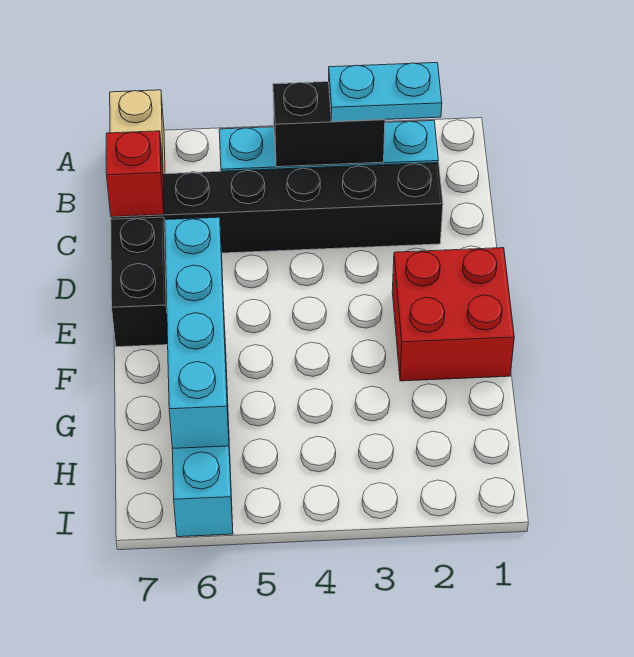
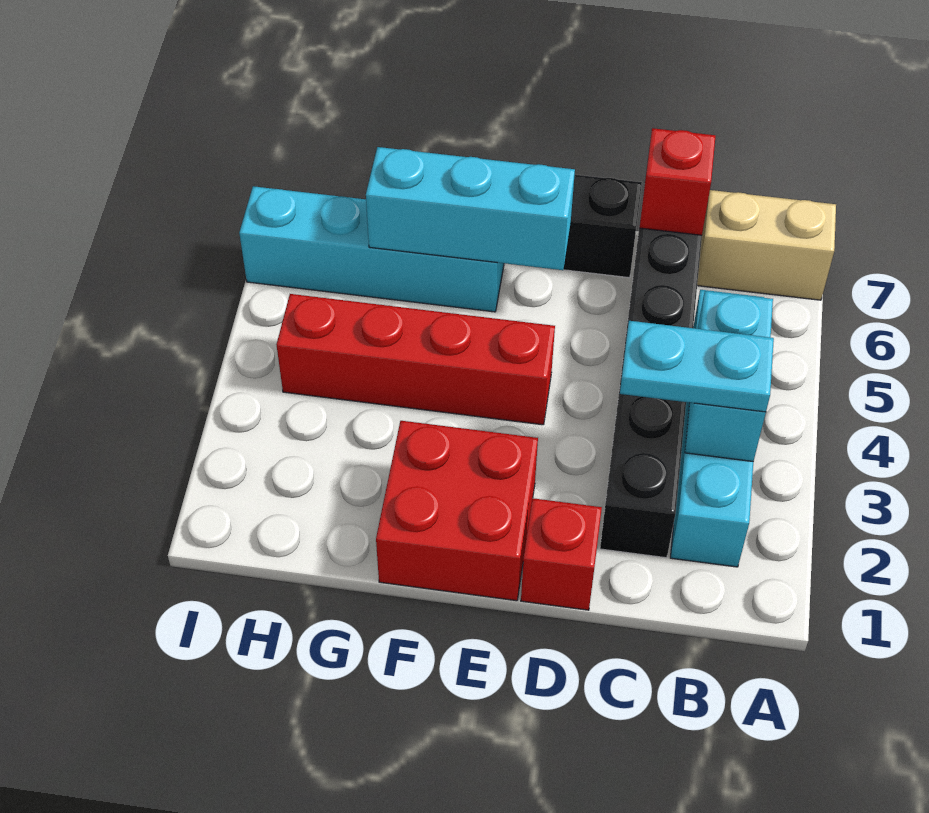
cyan plate B2:B3 level 3 -> cyan plate B3:C3 level 3
black brick B3:B4 level 2 -> cyan brick B3:B4 level 2
none -> red brick D1 level 1
none -> red brick E4:H4 level 1
cyan brick E6:H6 level 2 -> cyan brick E6:G6 level 2

